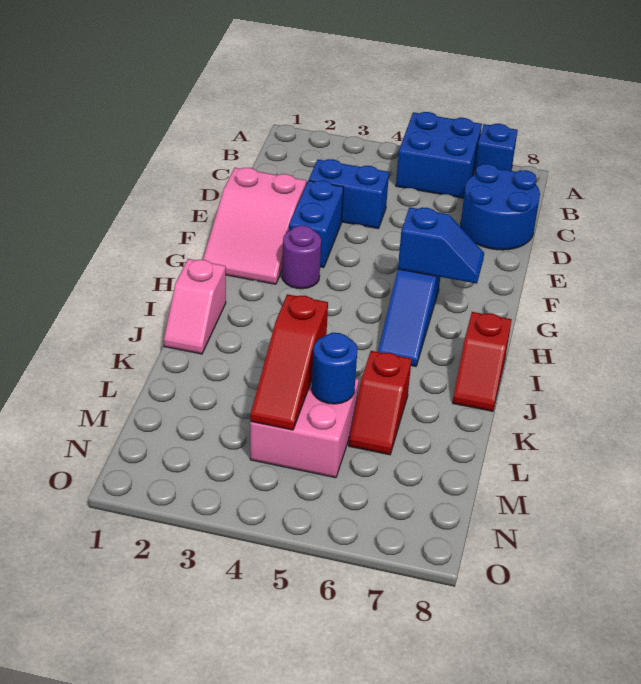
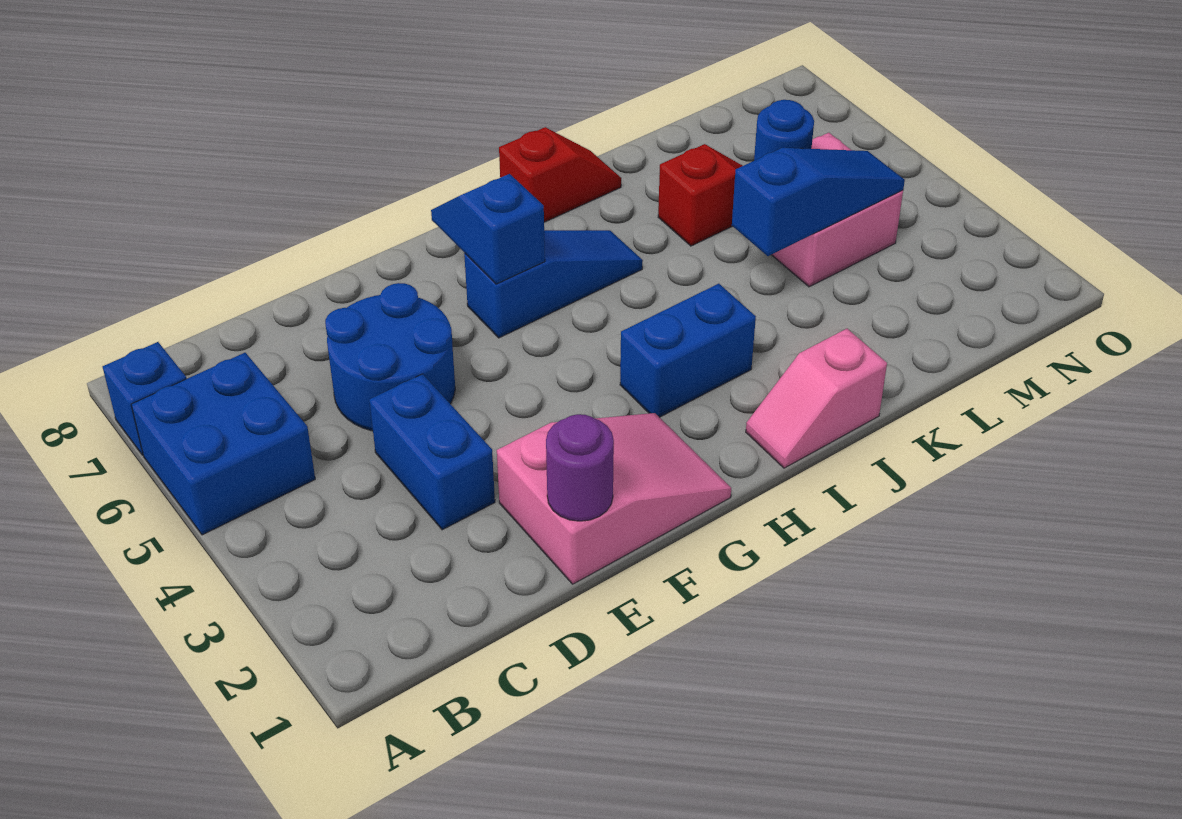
blue round brick C7:D8 level 1 -> blue round brick D5:E6 level 1
blue brick E3:F3 level 1 -> blue brick H3:I3 level 1
purple round brick G3 level 1 -> purple round brick E1 level 2
pink slope I1:J1 level 1 top I -> pink slope I1:J1 level 1 top J
red slope K4:M4 level 2 top K -> blue slope K4:M4 level 2 top K

